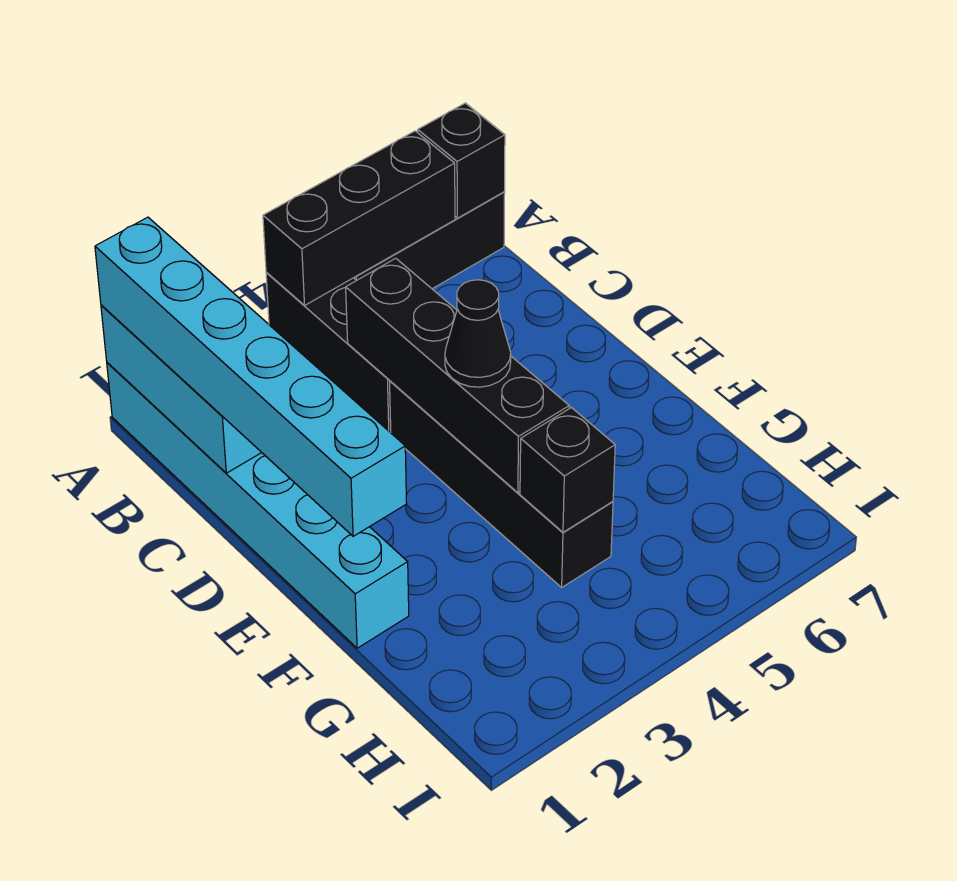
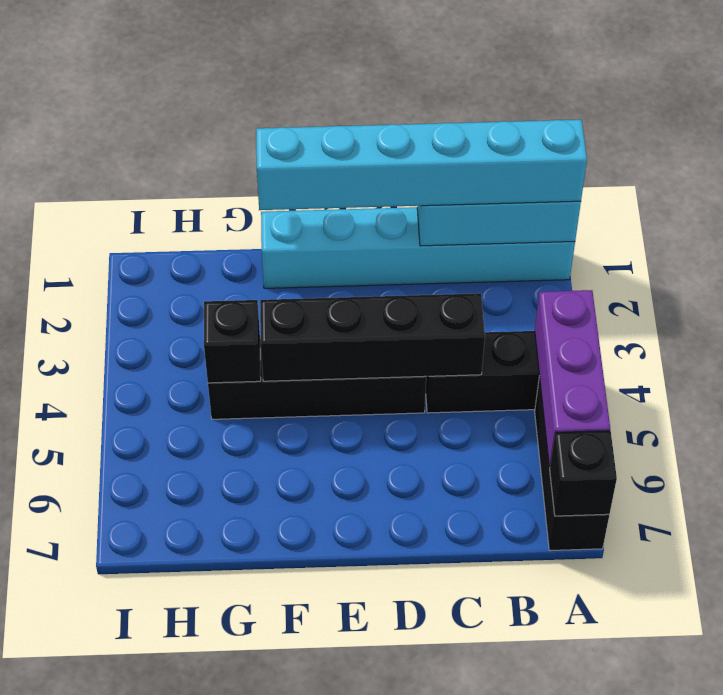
black brick A4:A6 level 2 -> purple brick A4:A6 level 2
black cone E4 level 3 -> none

